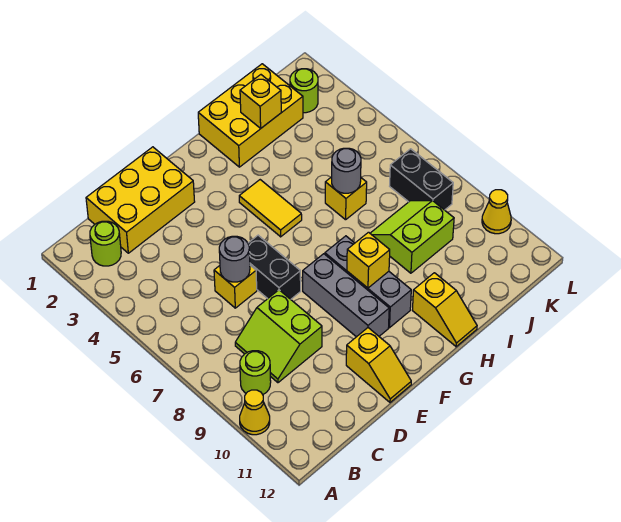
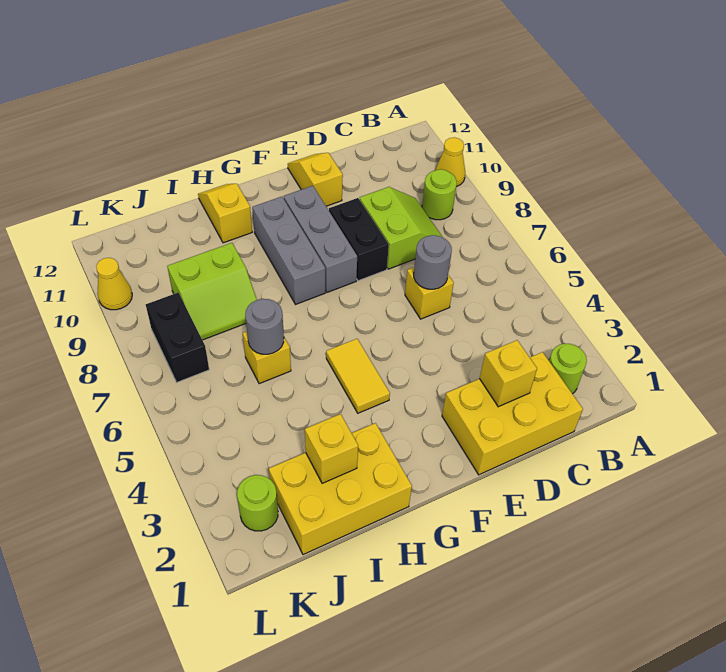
black brick E6:E7 level 1 -> black brick E8:E9 level 1
yellow brick G9 level 2 -> yellow brick D2 level 2

